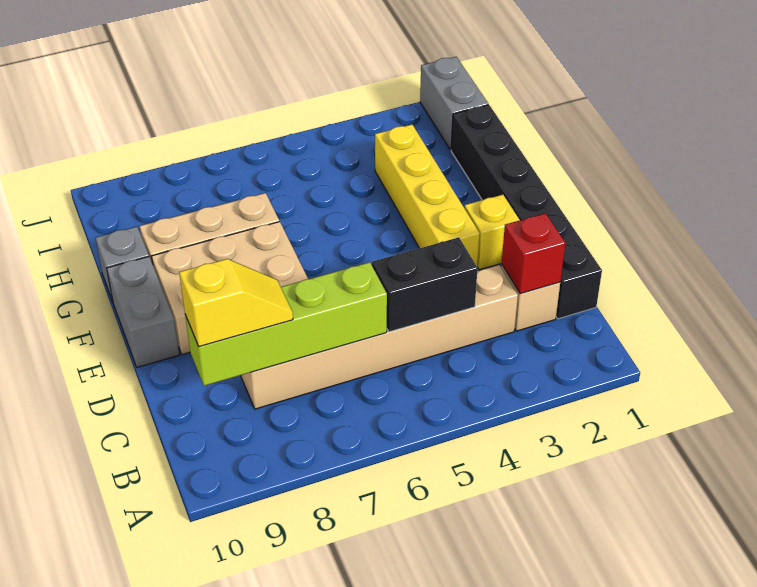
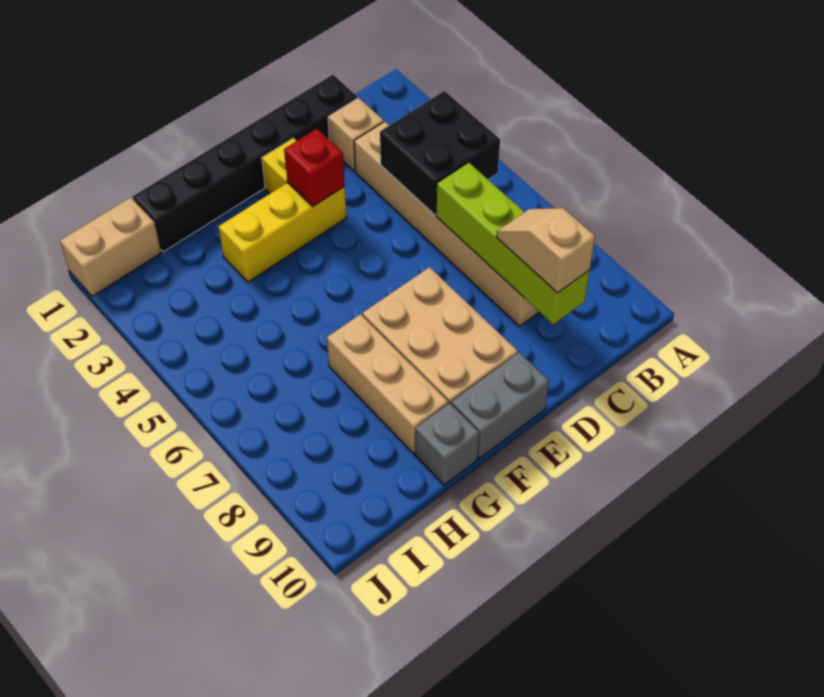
red brick C2 level 2 -> red brick E3 level 2
black brick C4:C5 level 2 -> black brick B4:C5 level 2
yellow slope C8:C9 level 3 top 9 -> tan slope C8:C9 level 3 top 9
yellow brick E3:H3 level 1 -> yellow brick E3:G3 level 1
grey brick I1:J1 level 1 -> tan brick I1:J1 level 1

